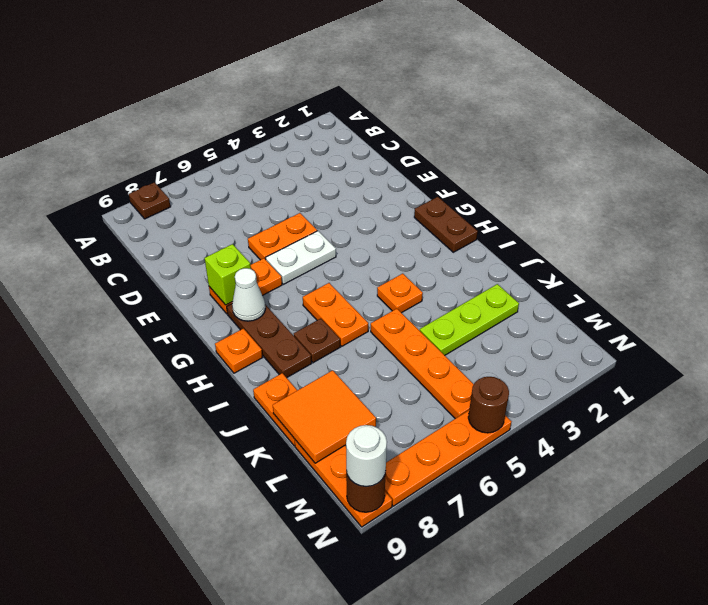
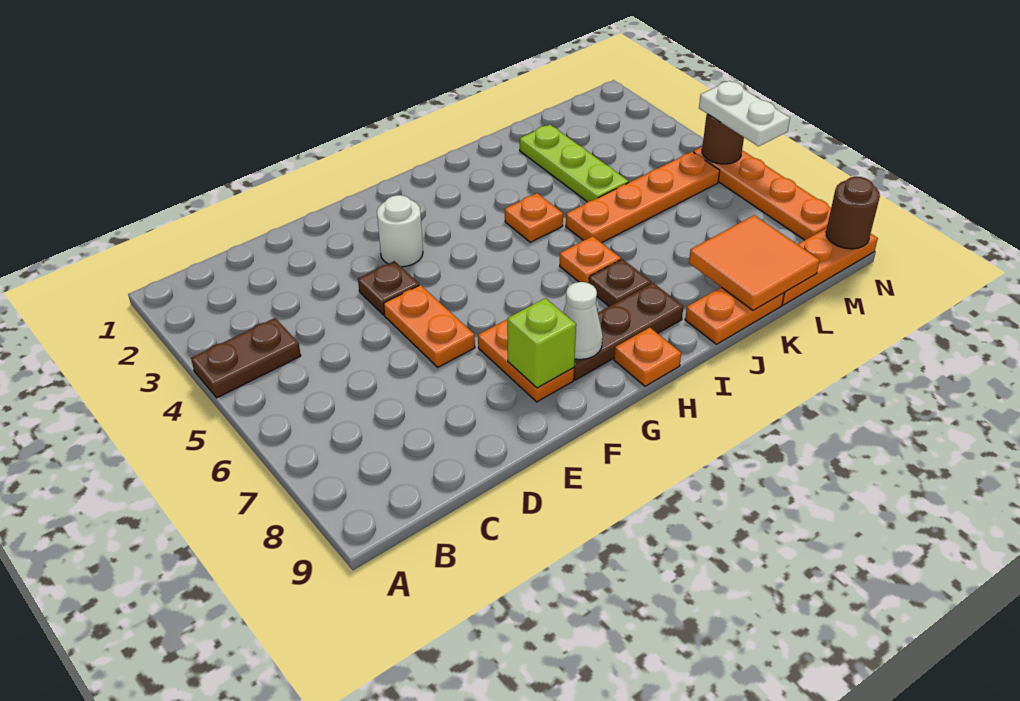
brown plate A8 level 1 -> brown plate E4 level 1
white plate F5:F6 level 1 -> white plate N5:N6 level 3
brown plate G1:H1 level 1 -> brown plate A4:B4 level 1
orange plate H6:I6 level 1 -> orange plate I6 level 1
white round brick N9 level 3 -> white round brick F3 level 1

